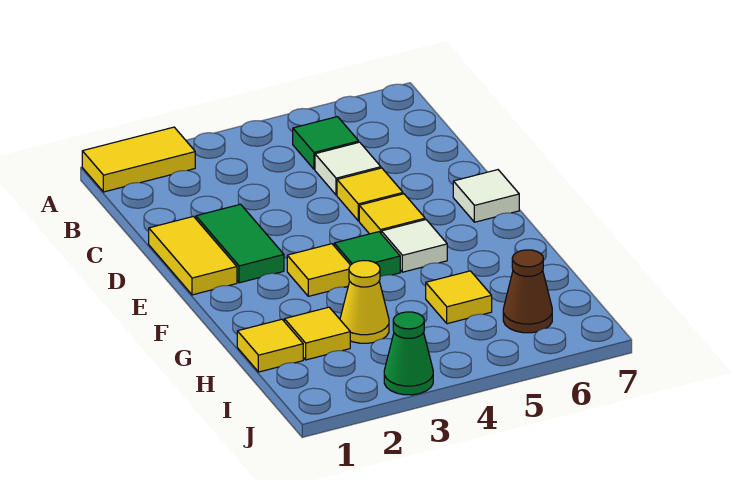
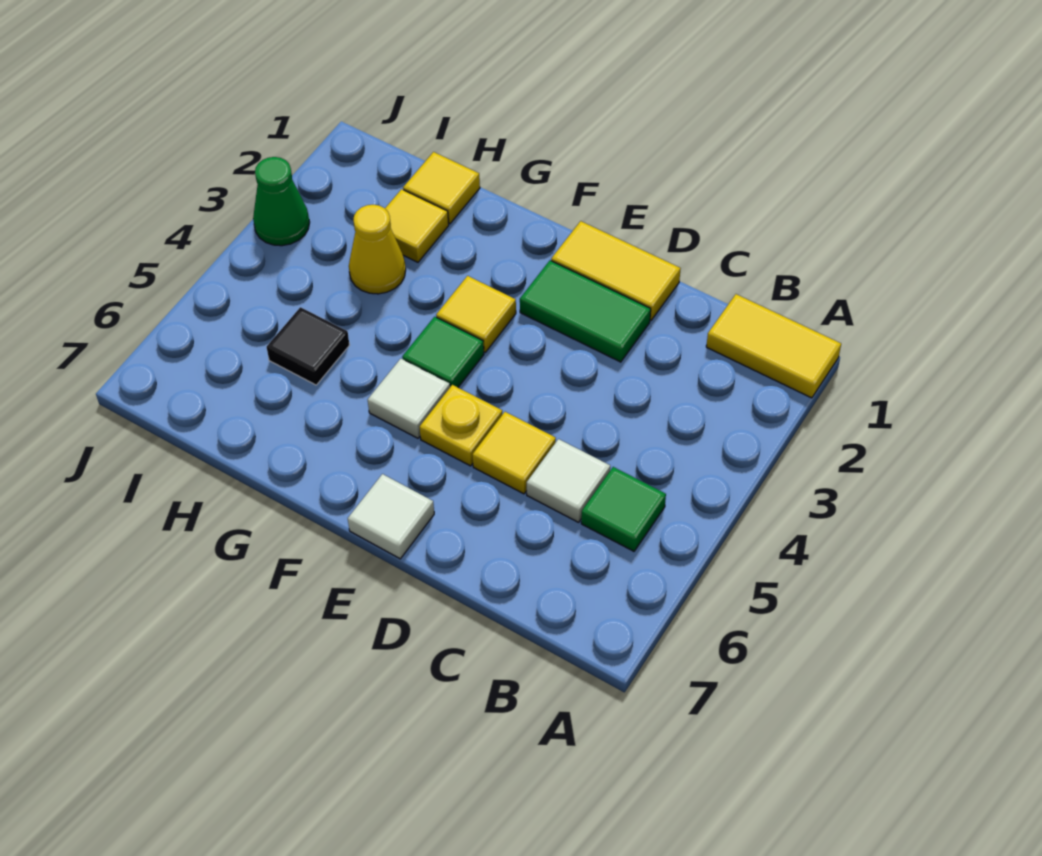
yellow tile A1:A2 level 1 -> yellow tile A1:B1 level 1
yellow tile E5 level 1 -> yellow plate E5 level 1
yellow tile H5 level 1 -> black tile H5 level 1
brown cone I6 level 1 -> none

